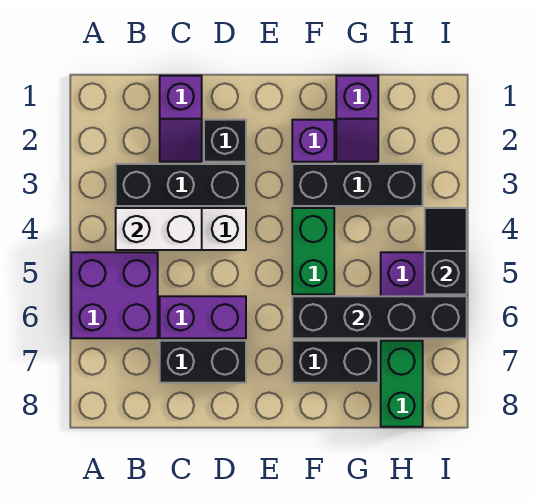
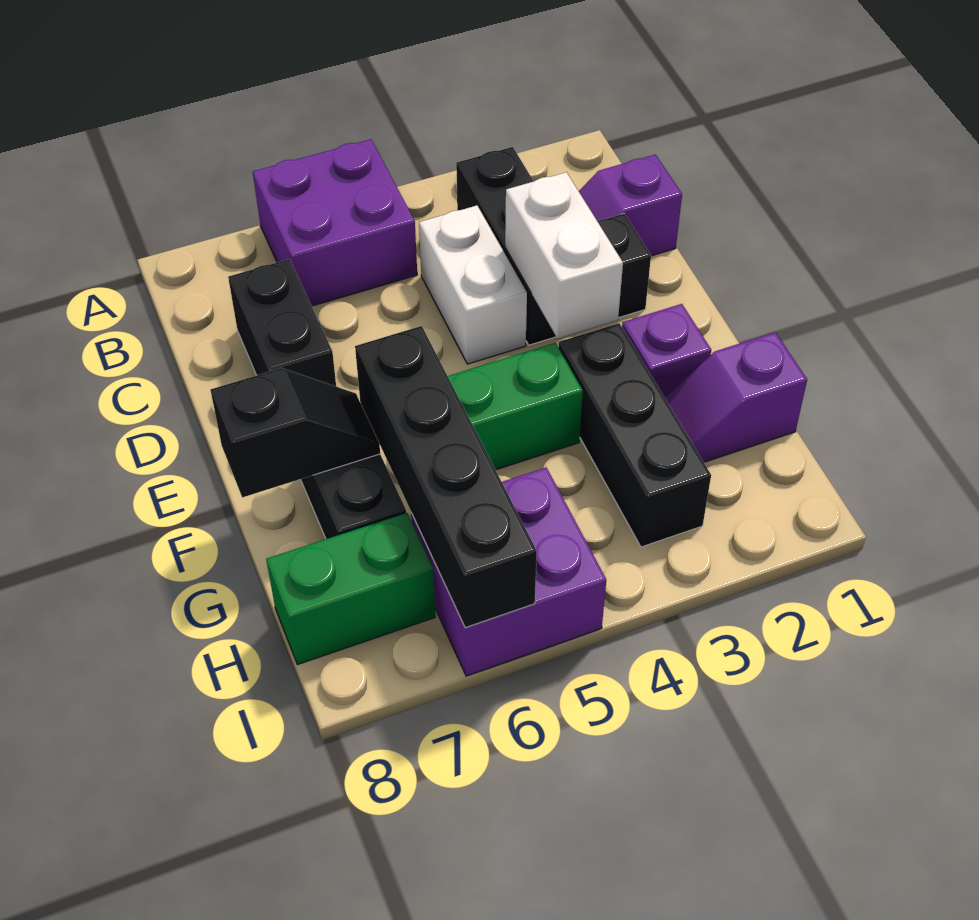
white brick B4:C4 level 2 -> white brick D3:E3 level 2
purple brick C6:D6 level 1 -> none
black slope I4:I5 level 2 top 5 -> black slope F7:F8 level 2 top 8

